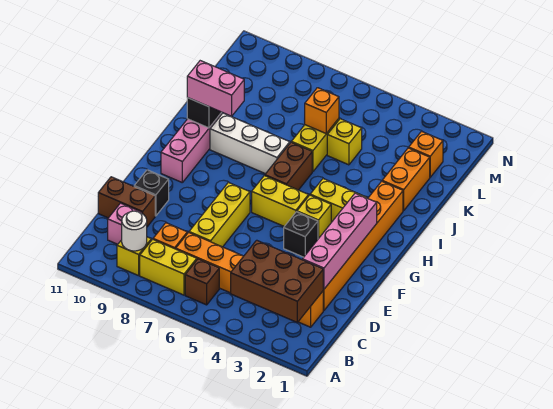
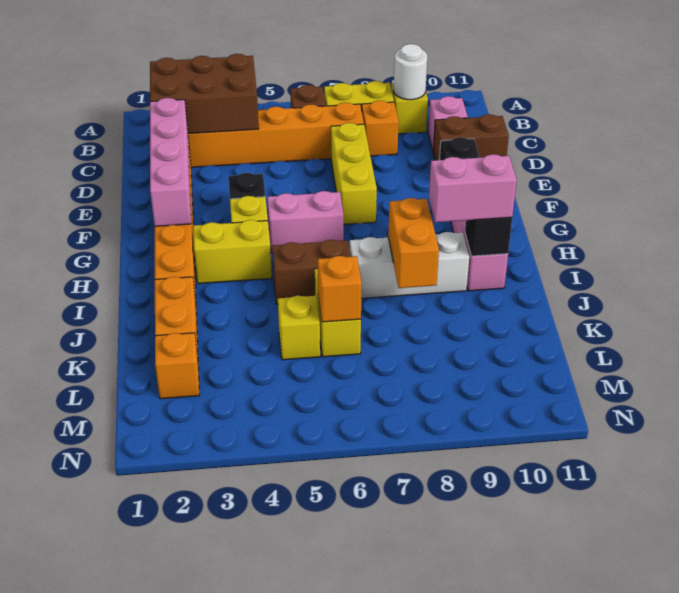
yellow brick G5:G6 level 1 -> pink brick G5:G6 level 1
brown brick H6:I6 level 1 -> brown brick I5:I6 level 1
none -> orange brick I8:J8 level 2

